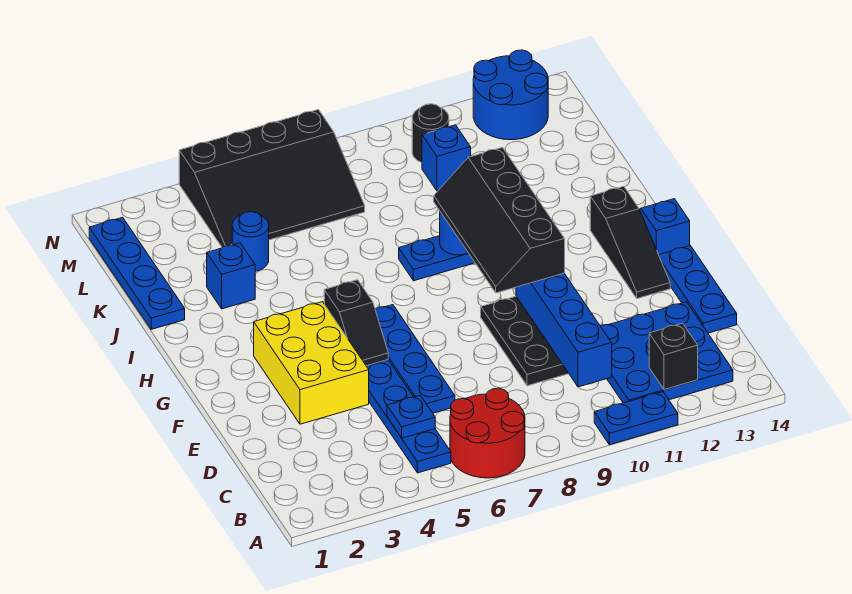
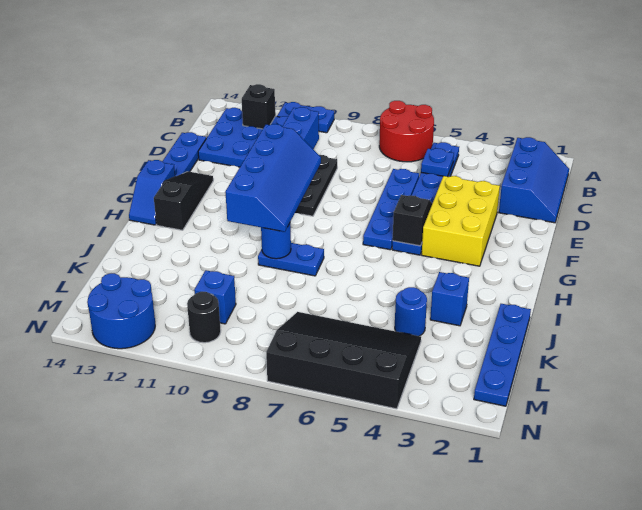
none -> blue slope B1:D2 level 1 top 2
black slope F9:I10 level 3 top 10 -> blue slope F9:I10 level 3 top 10

